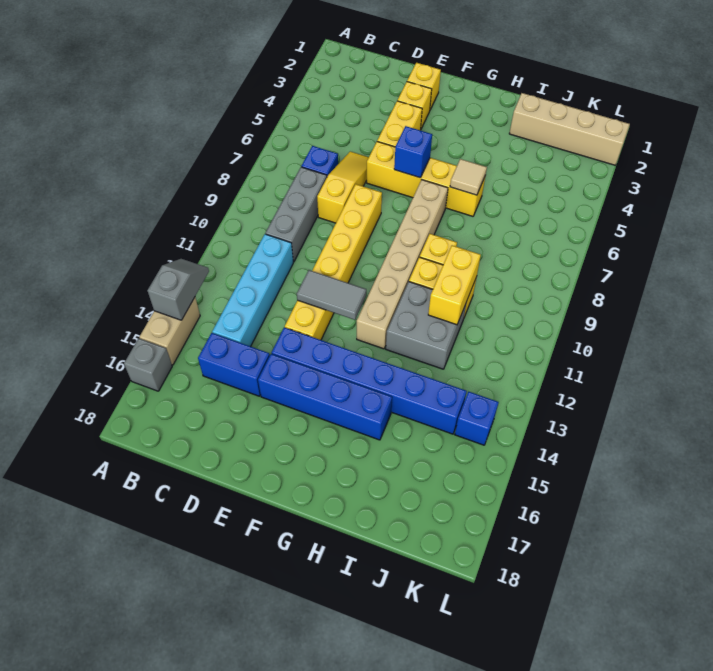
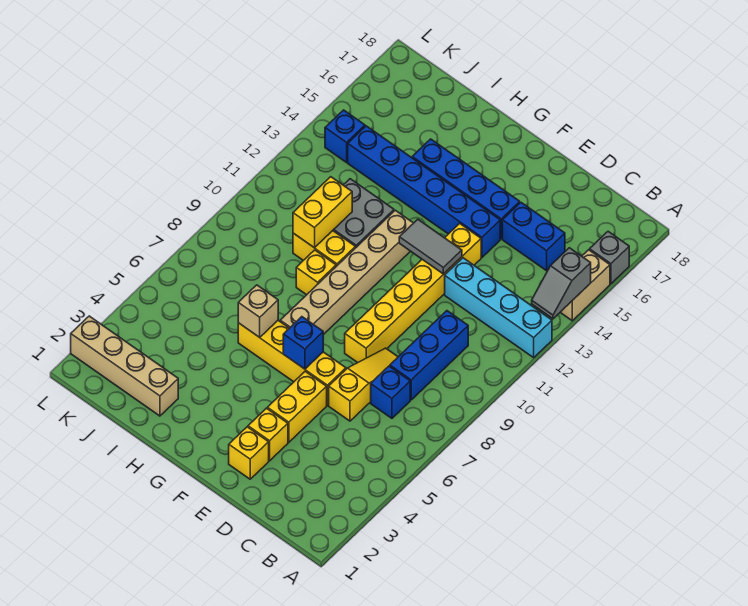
grey brick C8:C10 level 1 -> blue brick C8:C10 level 1
cyan brick C11:C14 level 1 -> cyan brick A12:D12 level 1
yellow slope D6:D8 level 1 top 8 -> yellow slope D6:D8 level 1 top 6
tan tile H6 level 2 -> tan brick H6 level 2

